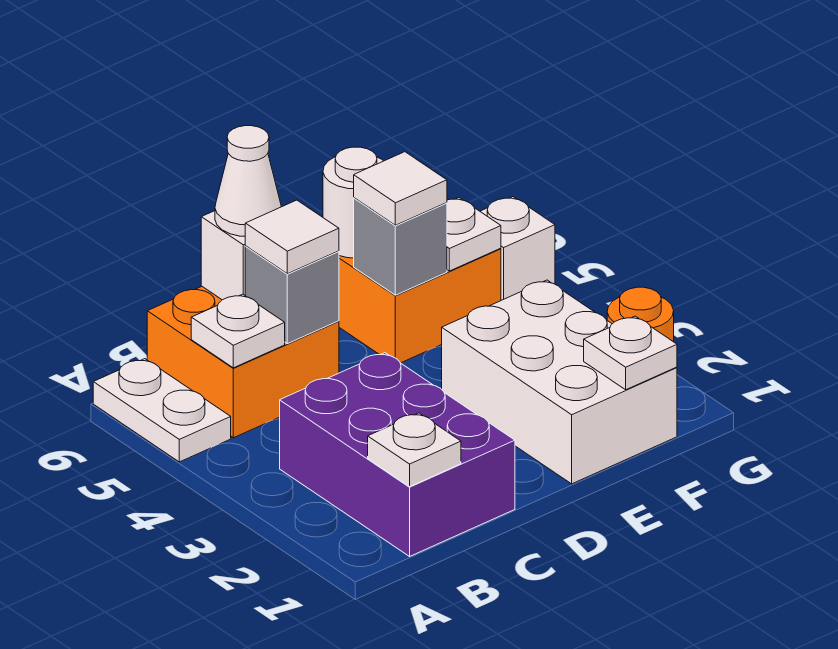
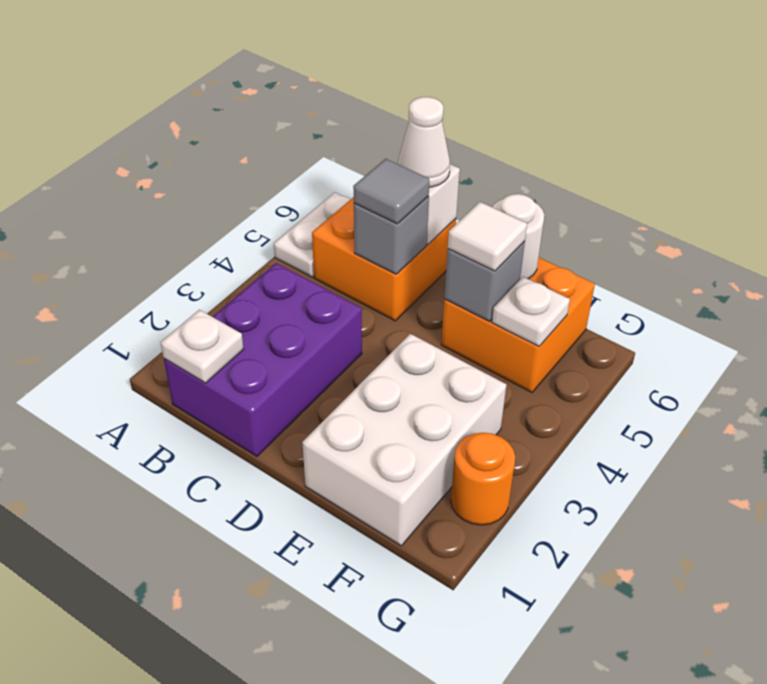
white plate B5 level 2 -> none
white tile C5 level 3 -> grey tile C5 level 3
white plate F1 level 2 -> none
white brick G5 level 1 -> none

